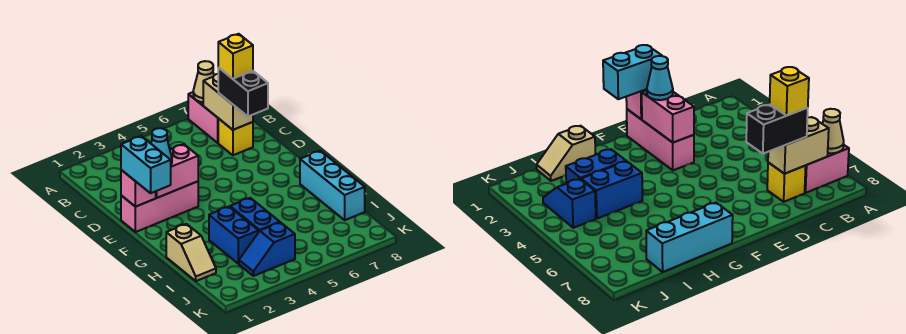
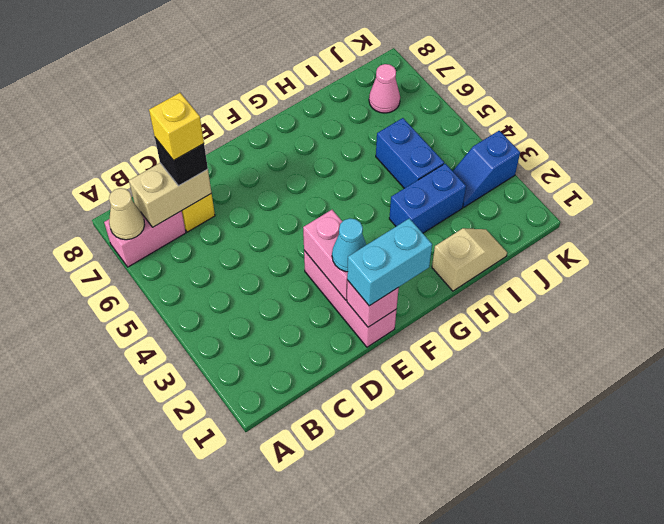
black brick C7:D7 level 3 -> black brick C7 level 3
cyan brick G8:I8 level 1 -> none
blue brick H4:I4 level 1 -> blue brick I4:I5 level 1
blue slope J3:J4 level 1 top 4 -> blue slope J3:K3 level 1 top K
none -> pink cone J7 level 1

